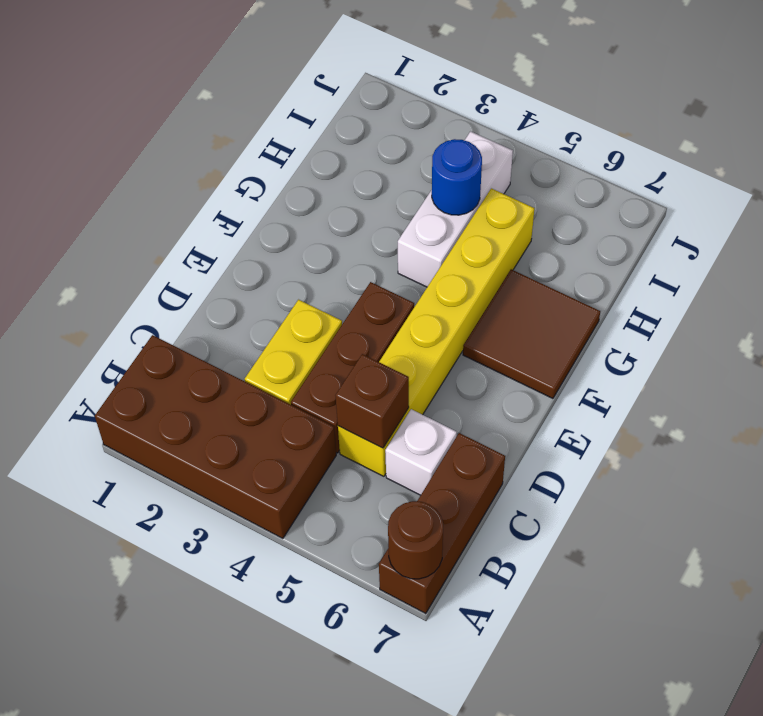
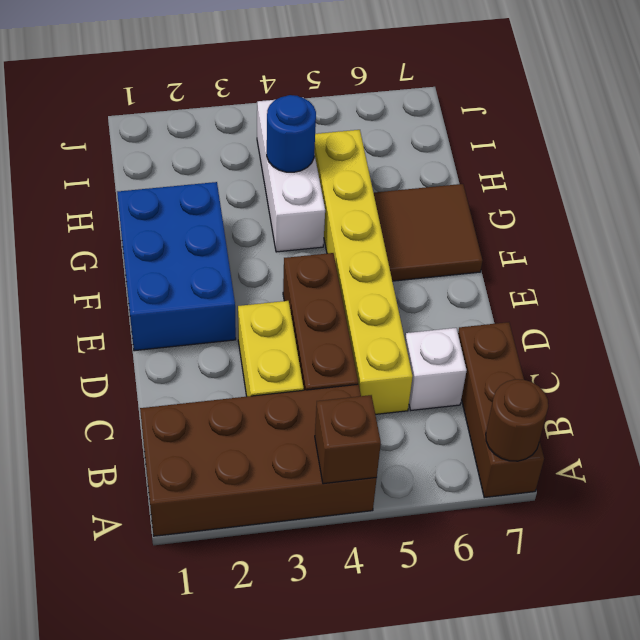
brown brick C5 level 2 -> brown brick A4 level 2
none -> blue brick E1:G2 level 1

